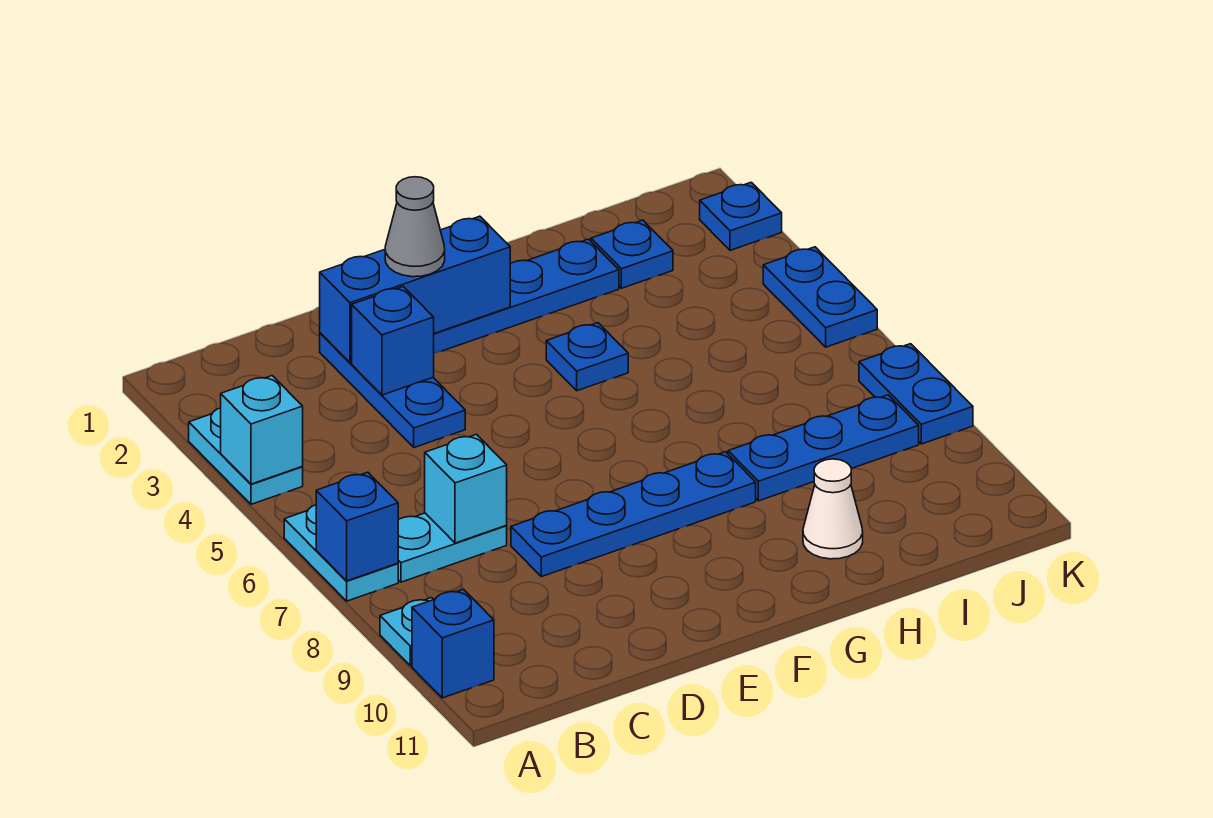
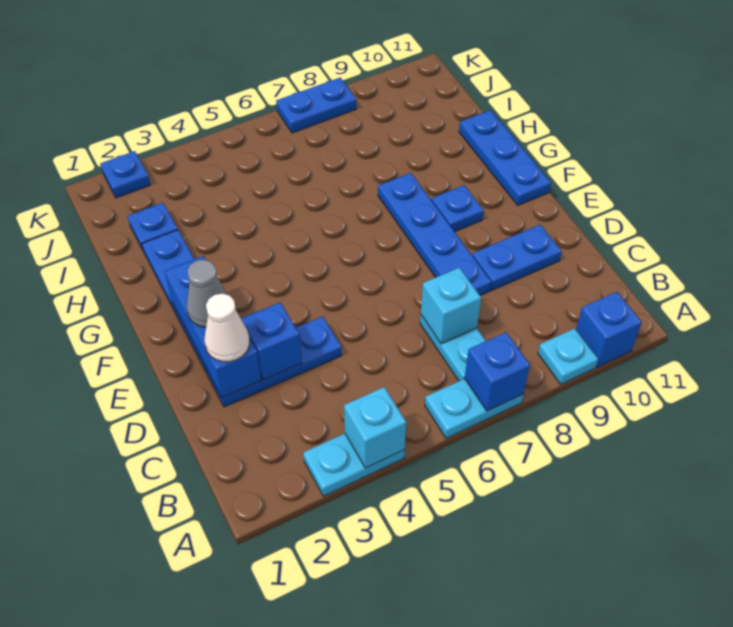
blue plate G4 level 1 -> blue plate F9 level 1
blue plate H8:J8 level 1 -> blue plate F11:H11 level 1
white cone H10 level 1 -> white cone D2 level 3
blue plate K4:K5 level 1 -> blue plate D9:D10 level 1

